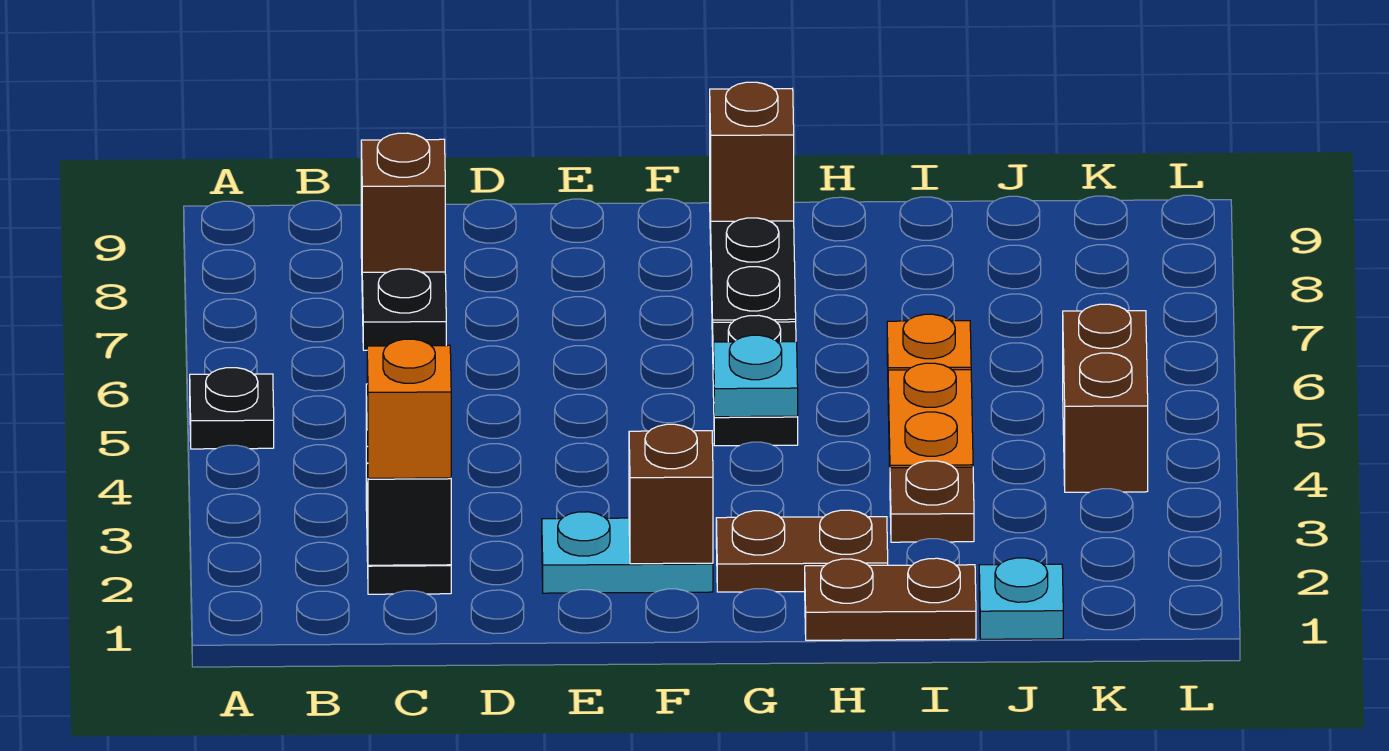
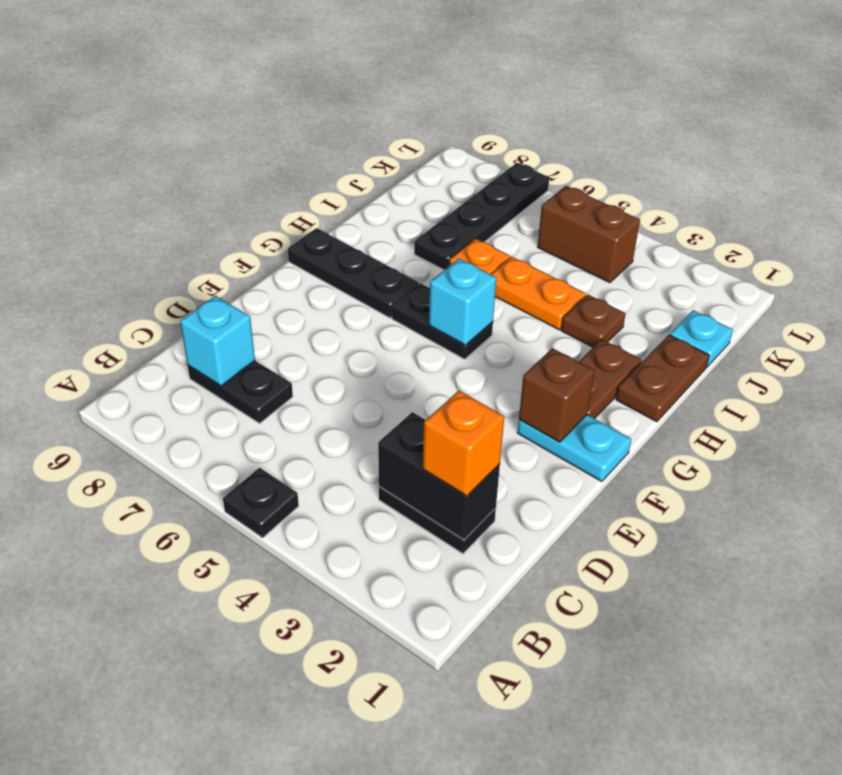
brown brick C8 level 2 -> cyan brick C8 level 2
cyan plate E2:F2 level 1 -> cyan plate F1:F2 level 1
cyan plate G5 level 2 -> cyan brick G5 level 2
brown brick G9 level 2 -> none
none -> black plate I7:L7 level 1

